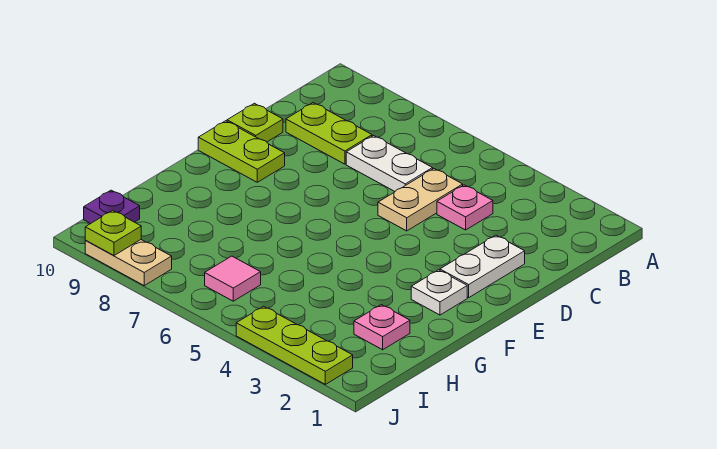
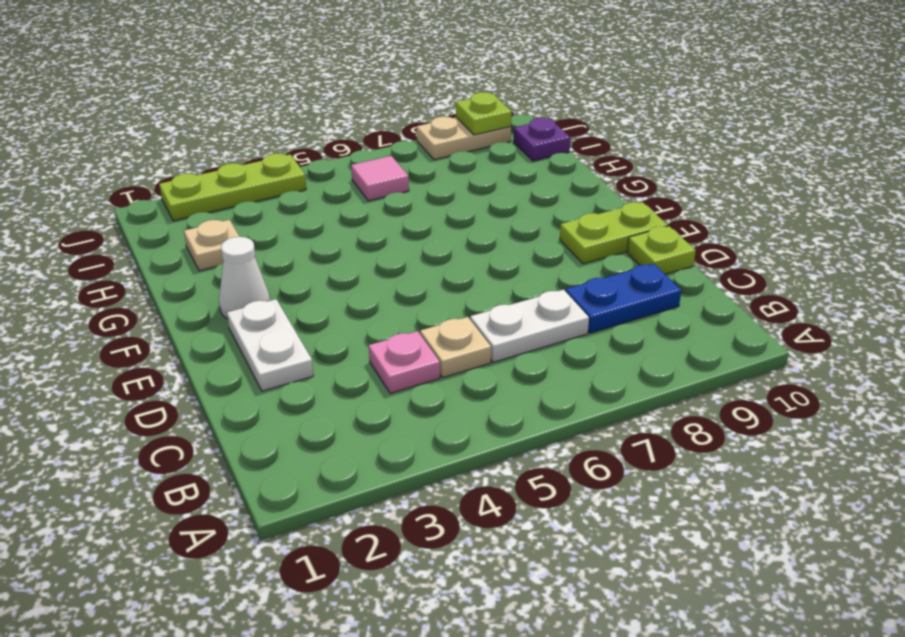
tan plate C5:D5 level 1 -> tan plate C5 level 1
lime plate C8:C9 level 1 -> blue plate C8:C9 level 1
white plate F2 level 1 -> white cone F2 level 1
pink plate H2 level 1 -> tan plate H2 level 1

